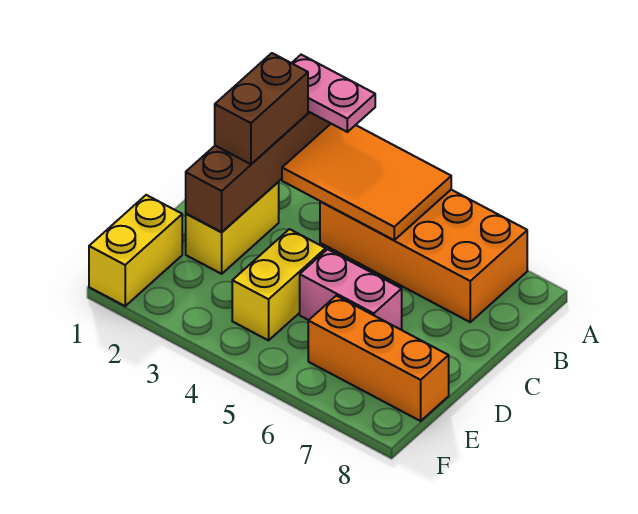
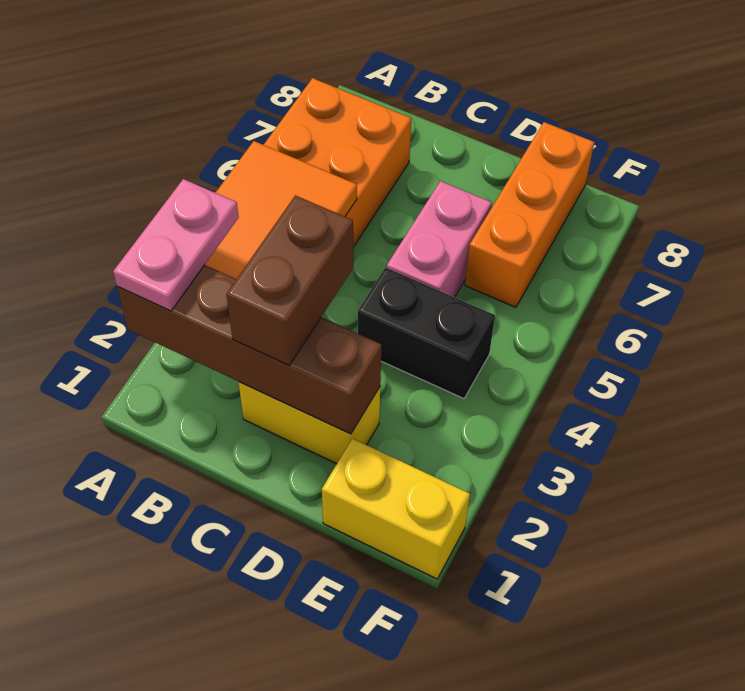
brown brick B2:C2 level 3 -> brown brick C2:C3 level 3
yellow brick D4:E4 level 1 -> black brick D4:E4 level 1

